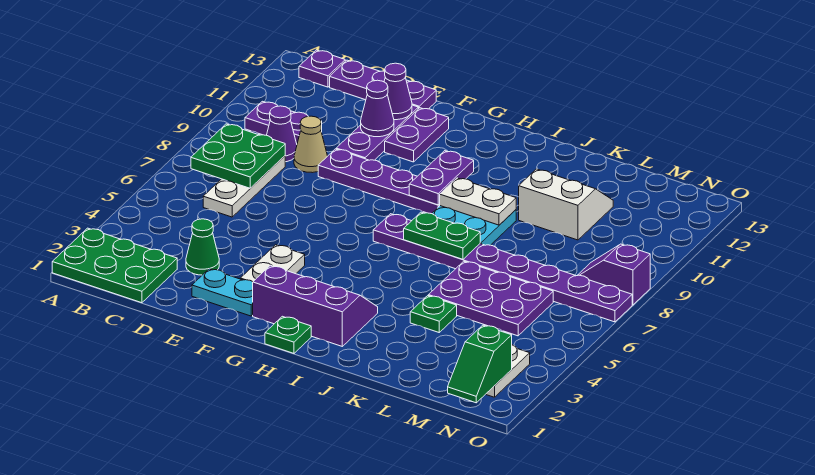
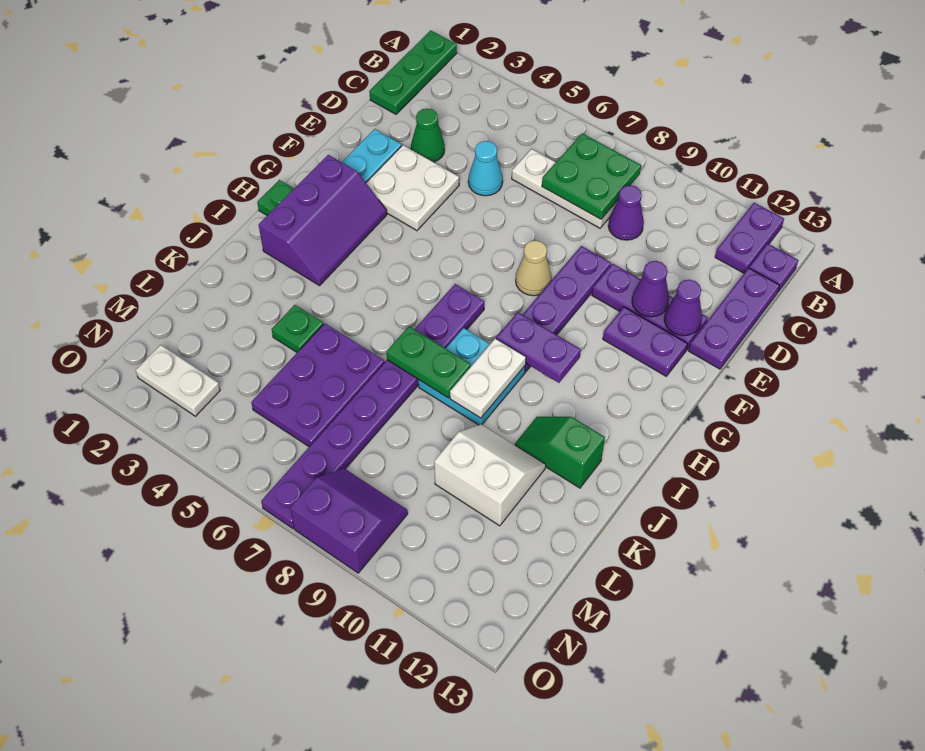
green plate A1:C2 level 1 -> green plate A1:C1 level 1
purple plate B10:C10 level 1 -> purple plate A12:B12 level 1
none -> cyan cone D5 level 1
tan cone D9 level 1 -> tan cone F8 level 1
white plate F3:F4 level 1 -> white plate E3:F4 level 1
green plate I7:J7 level 2 -> green plate J7:J8 level 2
white slope K10:L11 level 1 top 10 -> white slope K10:L11 level 1 top L
green slope N1:N2 level 2 top 2 -> green slope J11:J12 level 1 top 12
purple slope N8:O8 level 1 top O -> purple slope N8:O9 level 1 top O

